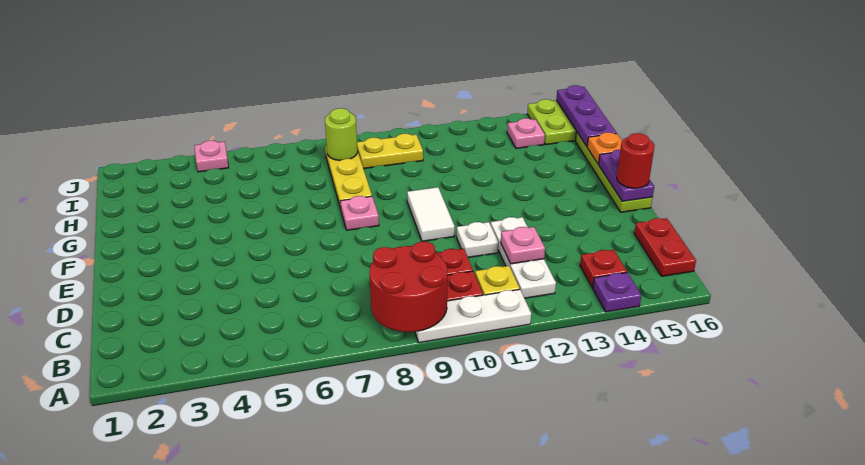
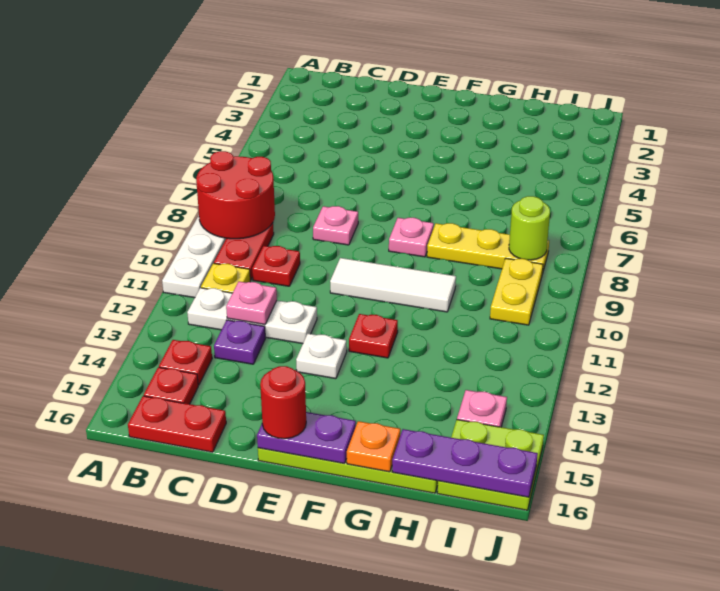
purple plate A14 level 1 -> purple plate C13 level 1
none -> red plate B15 level 1
white plate D11 level 1 -> white plate E13 level 1
white tile E10:F10 level 1 -> white tile E10:G10 level 1
none -> red plate F12 level 1
pink plate J4 level 1 -> pink plate D8 level 1

